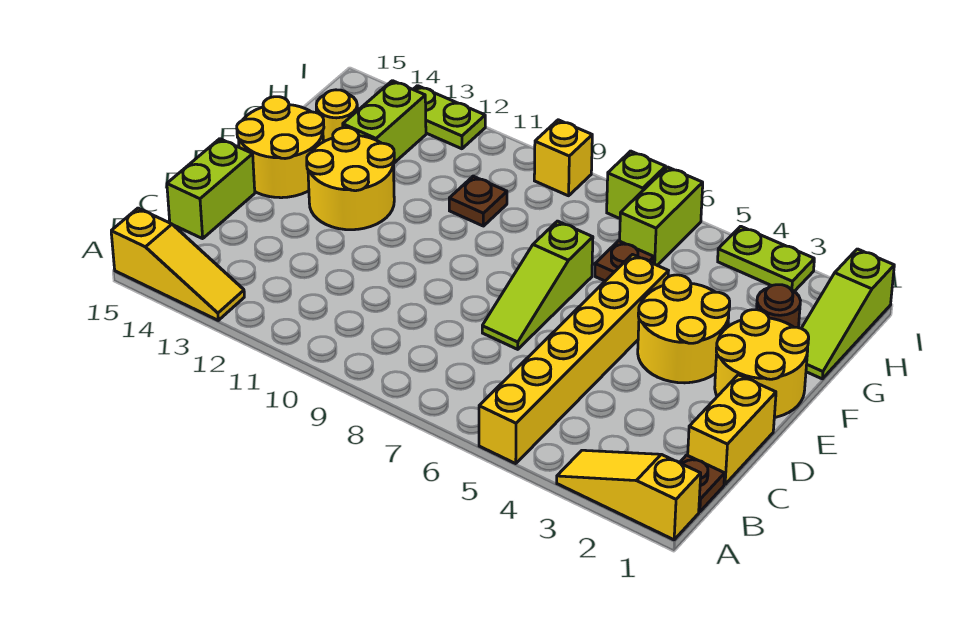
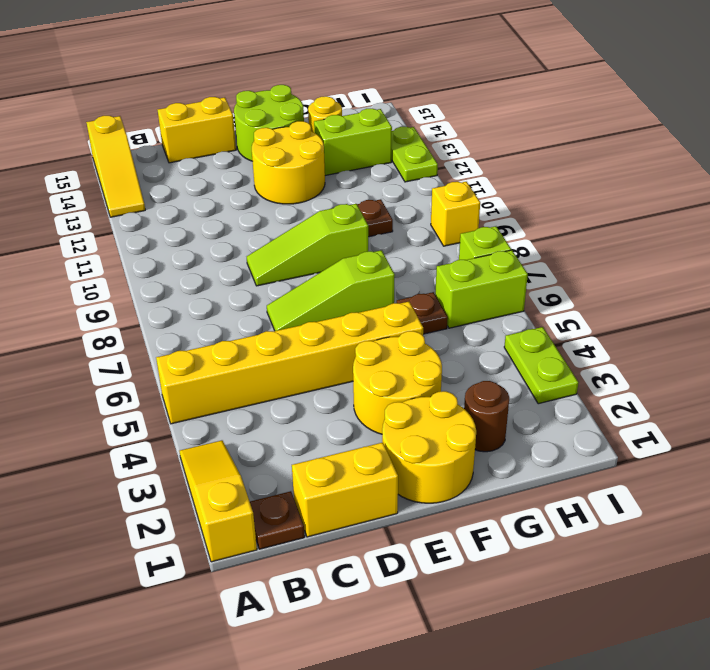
lime brick C15:D15 level 1 -> yellow brick C15:D15 level 1
yellow round brick E14:F15 level 1 -> lime round brick E14:F15 level 1
lime slope G1:I1 level 1 top I -> lime slope D9:F9 level 1 top F

